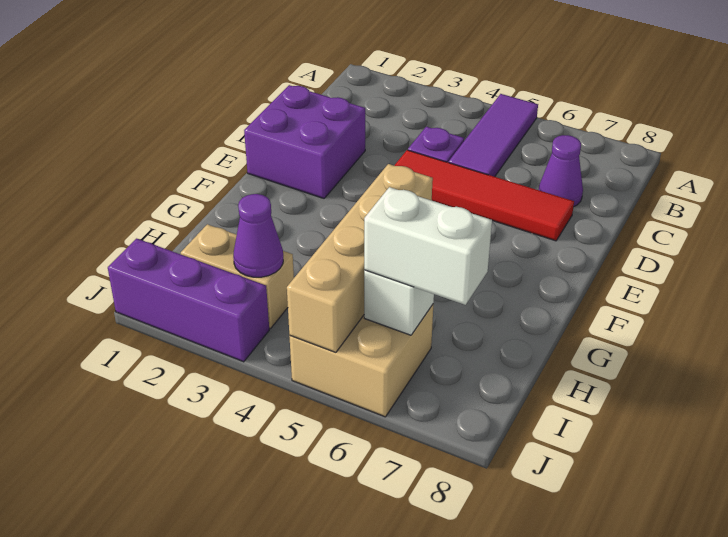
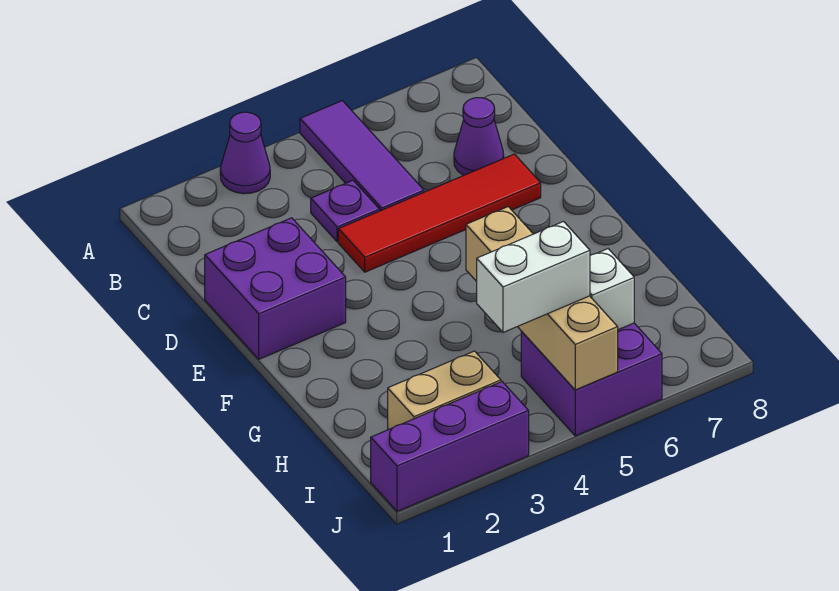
purple cone I3 level 2 -> purple cone A3 level 1
tan brick I5:J6 level 1 -> purple brick I5:J6 level 1
white brick I6:I7 level 3 -> white brick I4:I5 level 3

